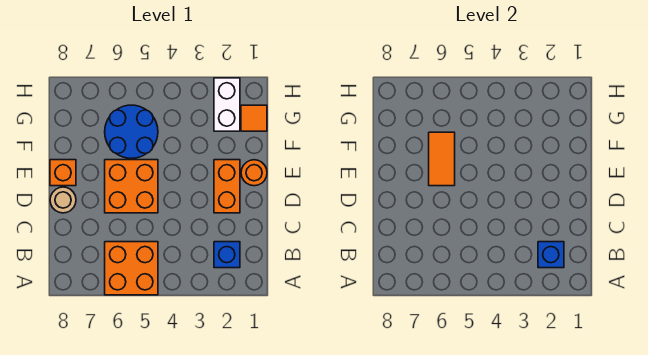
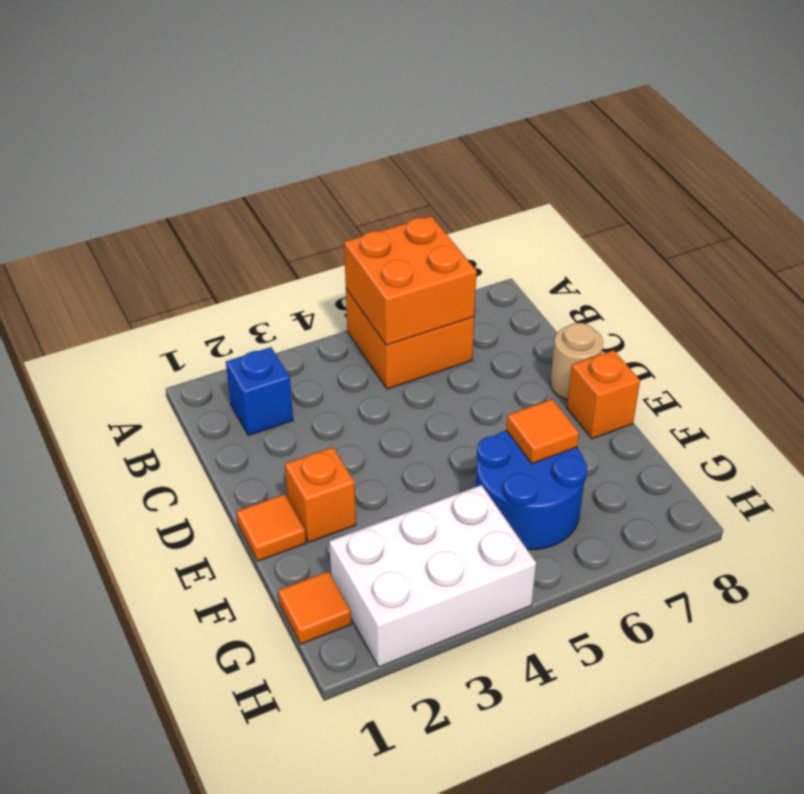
blue brick B2 level 2 -> none
orange brick D2:E2 level 1 -> orange brick E2 level 1
orange brick D5:E6 level 1 -> orange brick A5:B6 level 2
orange round brick E1 level 1 -> orange tile E1 level 1
orange tile E6:F6 level 2 -> orange tile F6 level 2
white brick G2:H2 level 1 -> white brick G2:H4 level 1

